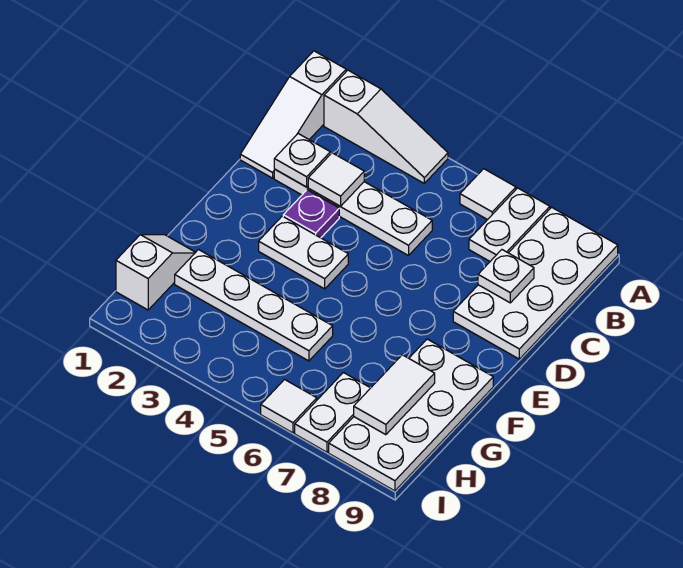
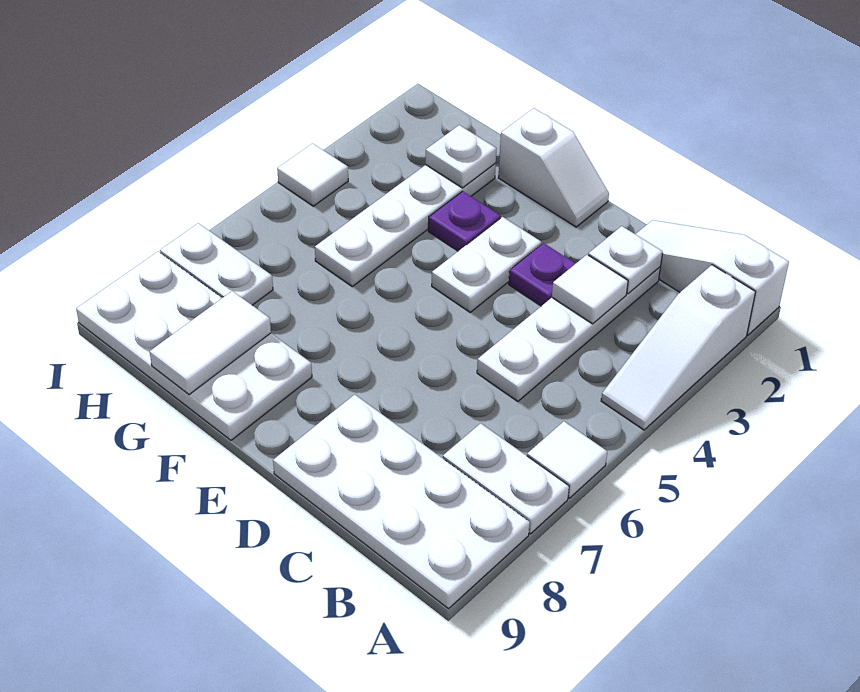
white plate C8 level 2 -> white plate G2 level 2
none -> purple plate F3 level 1
white slope G1:H1 level 1 top H -> white slope E1:F1 level 1 top F
white tile G8:H8 level 2 -> white tile G8:G9 level 2
white tile I6 level 1 -> white tile I4 level 1

